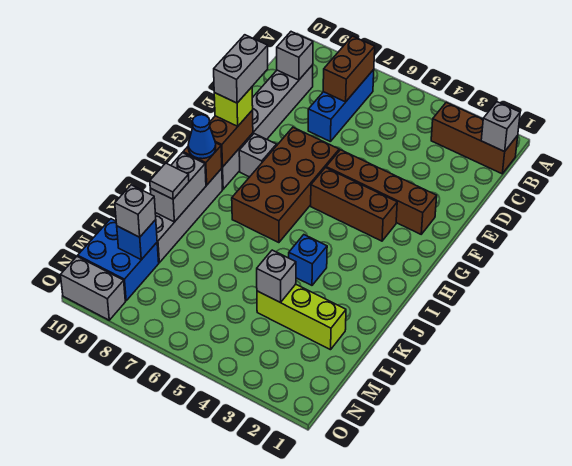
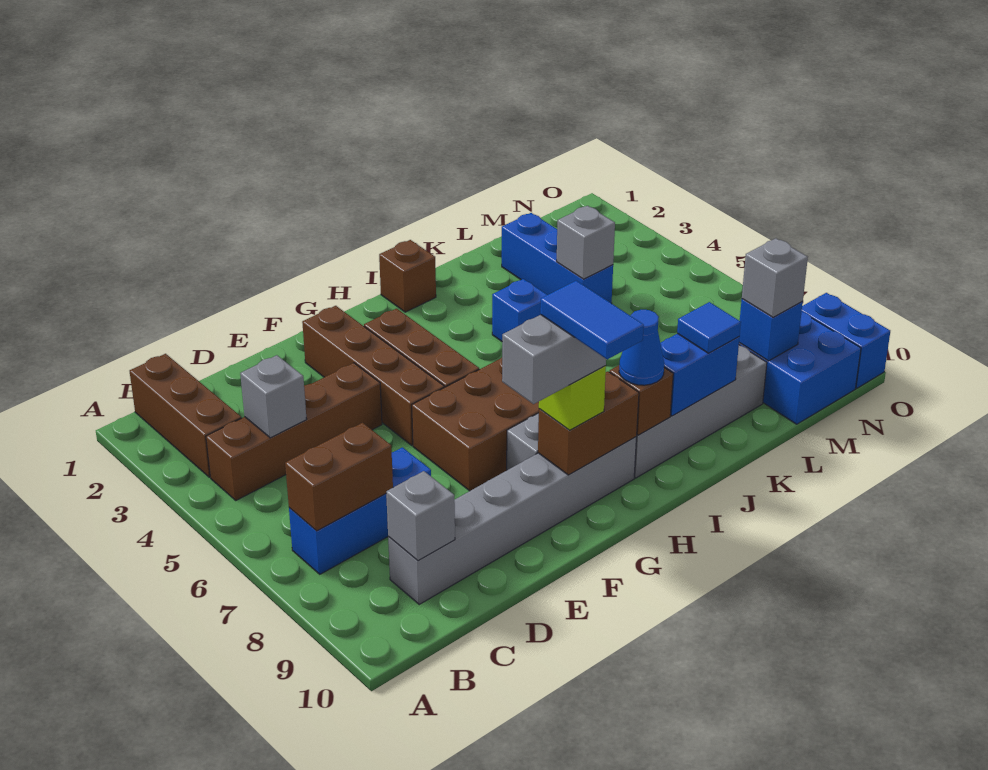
grey brick B1 level 2 -> grey brick C4 level 2
none -> brown brick B4:E4 level 1
none -> blue tile G9:G10 level 5
none -> brown brick I1 level 1
grey brick J9:K9 level 2 -> blue brick J9:K9 level 2
grey tile K9 level 3 -> blue tile K9 level 3
lime brick L2:L4 level 1 -> blue brick L2:L4 level 1
grey brick O9:O10 level 1 -> blue brick O9:O10 level 1

